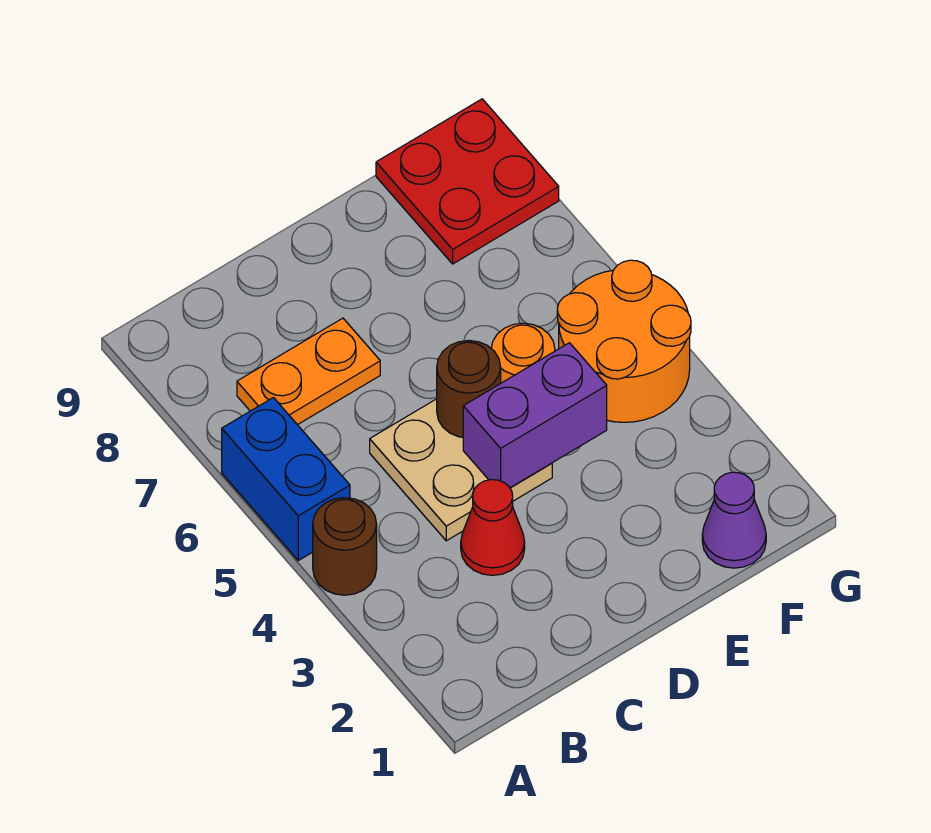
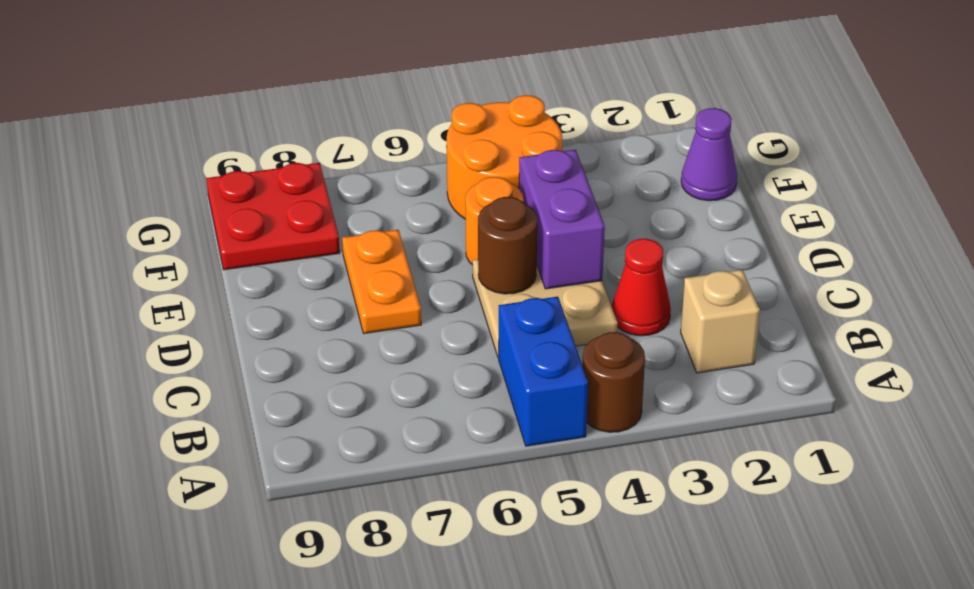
blue brick A5:A6 level 1 -> blue brick A5:B5 level 1
none -> tan brick B2 level 1
orange plate B7:C7 level 1 -> orange plate D7:E7 level 1

